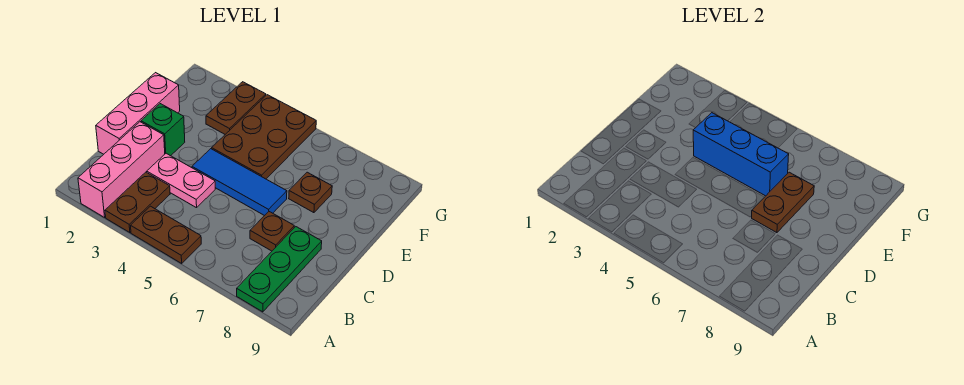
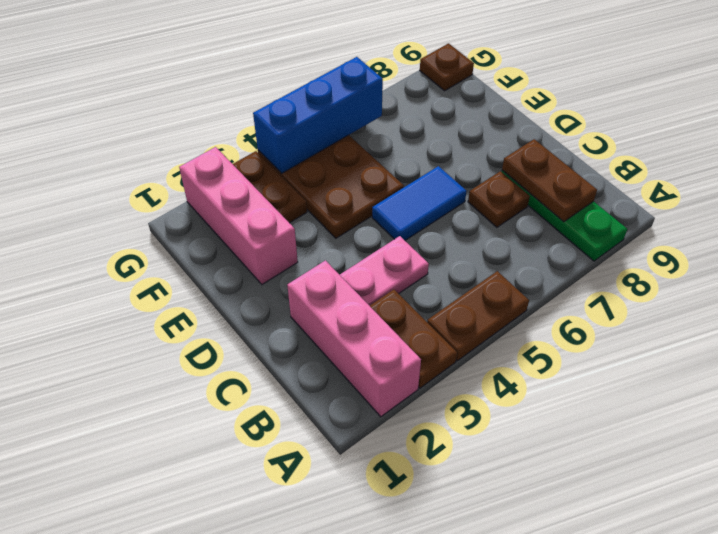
pink brick C1:E1 level 1 -> pink brick E2:G2 level 1
green brick D2 level 1 -> none
blue tile D4:D6 level 1 -> blue tile D5:D6 level 1
brown plate D7:E7 level 2 -> brown plate B8:C8 level 2
blue brick E4:E6 level 2 -> blue brick G4:G6 level 2
brown plate E7 level 1 -> brown plate G9 level 1

